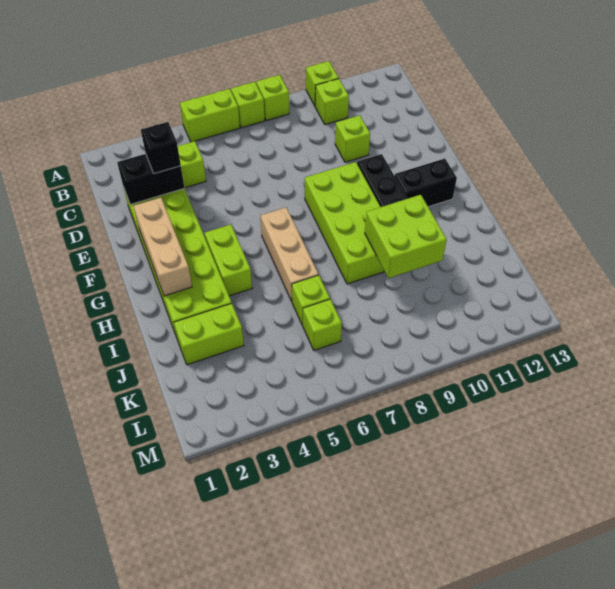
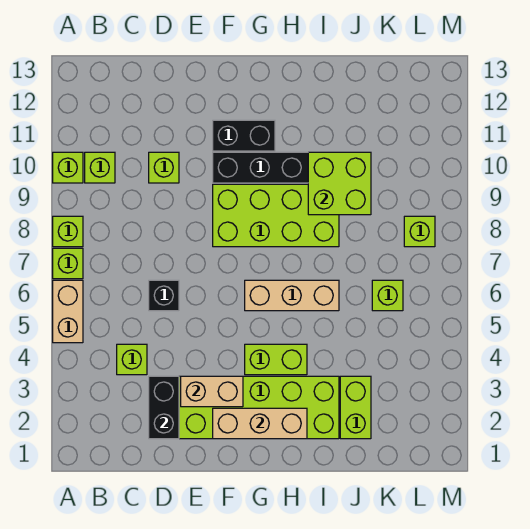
lime brick A5:A6 level 1 -> tan brick A5:A6 level 1
black brick D3 level 3 -> black brick D6 level 1
none -> tan brick E3:F3 level 2
black brick G11:G12 level 1 -> black brick F11:G11 level 1
lime brick J6 level 1 -> lime brick L8 level 1

